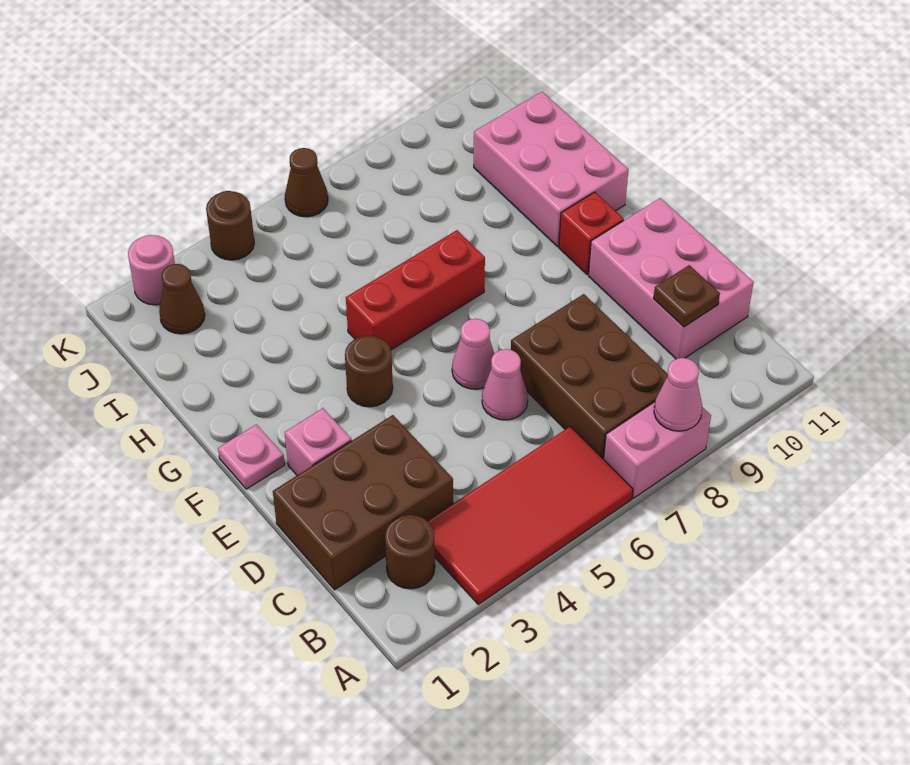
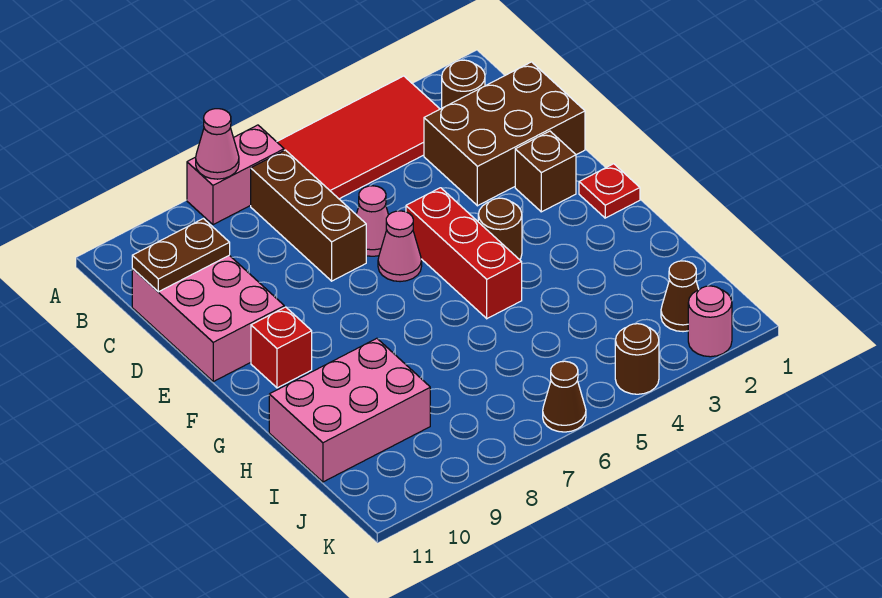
brown brick B7:D8 level 1 -> brown brick B7:D7 level 1
brown plate C10 level 2 -> brown plate C10:C11 level 2
pink brick E2 level 1 -> brown brick E2 level 1
pink plate F1 level 1 -> red plate F1 level 1
red brick G5:G7 level 1 -> red brick E5:G5 level 1
pink brick G10:I11 level 1 -> pink brick H9:I11 level 1

